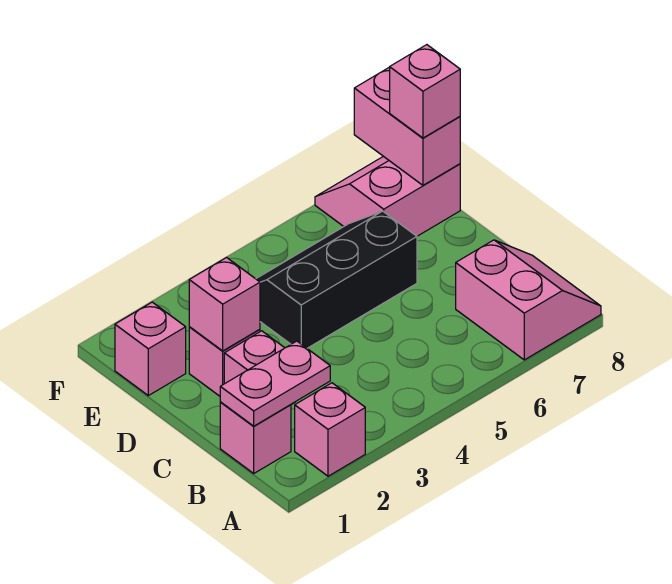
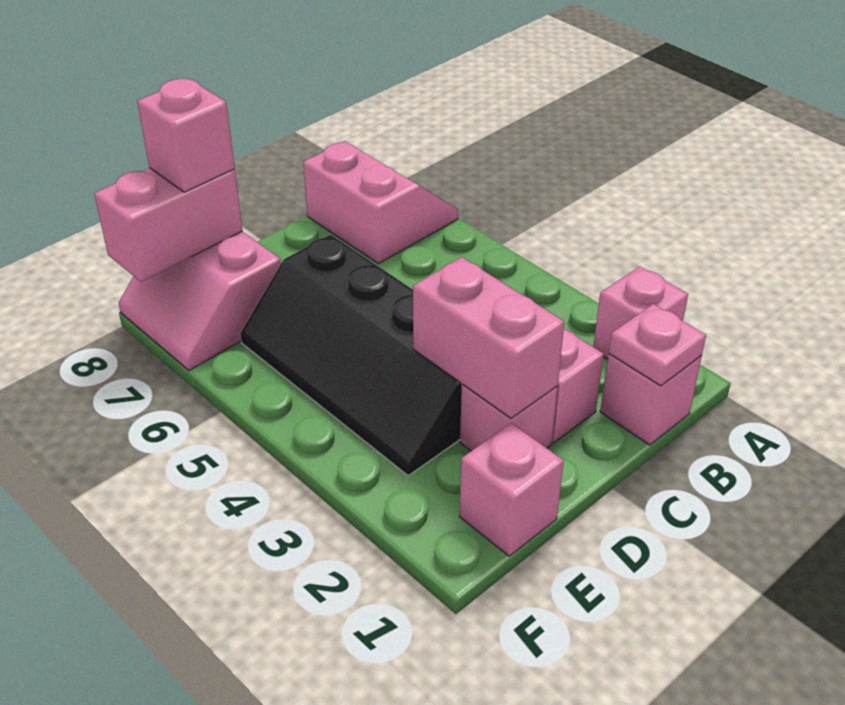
pink slope A7:B8 level 1 top 7 -> pink slope A7:B8 level 1 top B
pink plate B1:B2 level 2 -> pink plate B1 level 2
pink brick D2 level 2 -> pink brick D2:D3 level 2
black slope D4:E6 level 1 top D -> black slope D3:E6 level 1 top D

